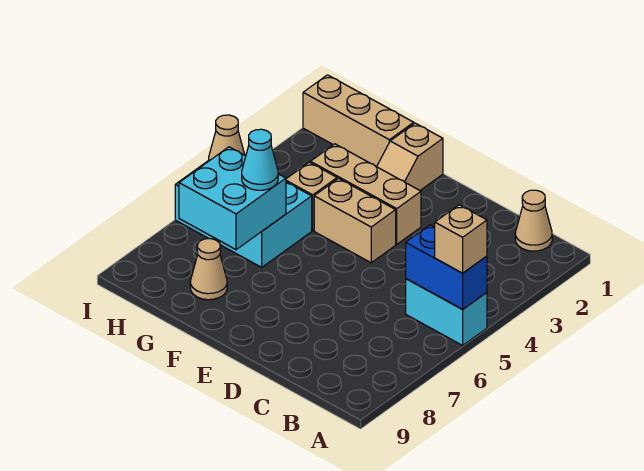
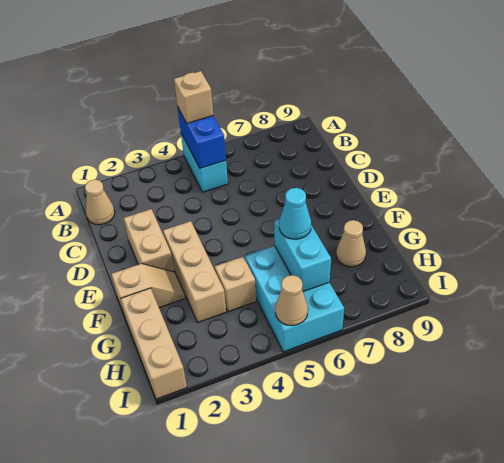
tan brick E4:F4 level 1 -> tan brick D2:E2 level 1
cyan brick G6:H7 level 2 -> cyan brick G6:H6 level 2

